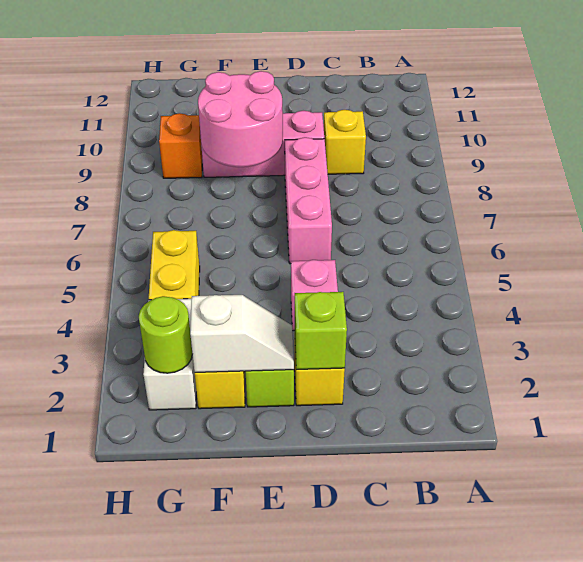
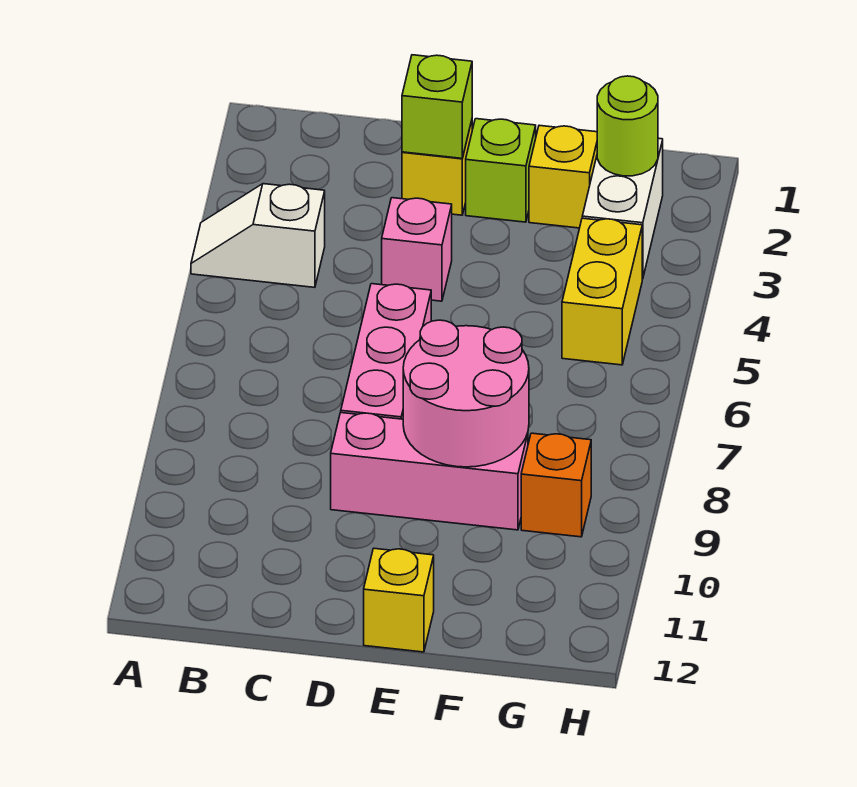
yellow brick C9 level 1 -> yellow brick E12 level 1
white slope E2:F2 level 2 top F -> white slope A4:B4 level 1 top B

